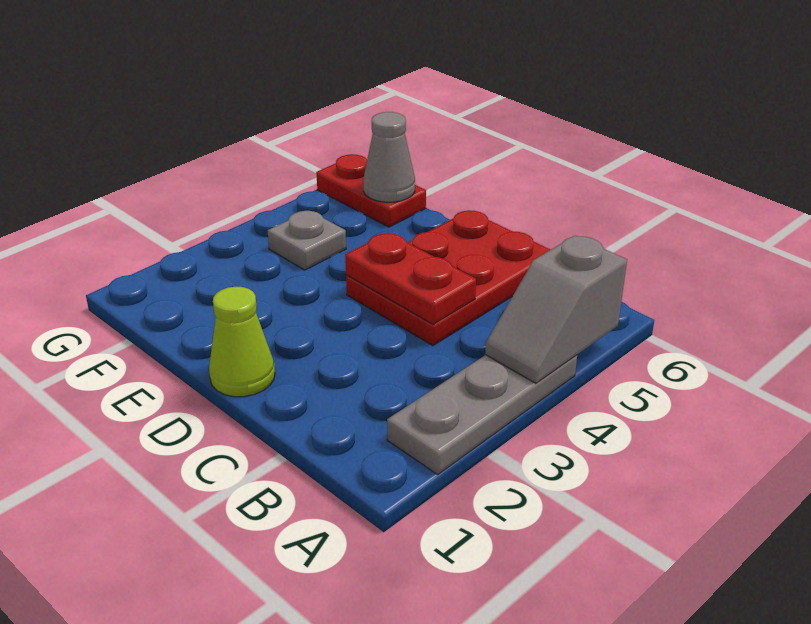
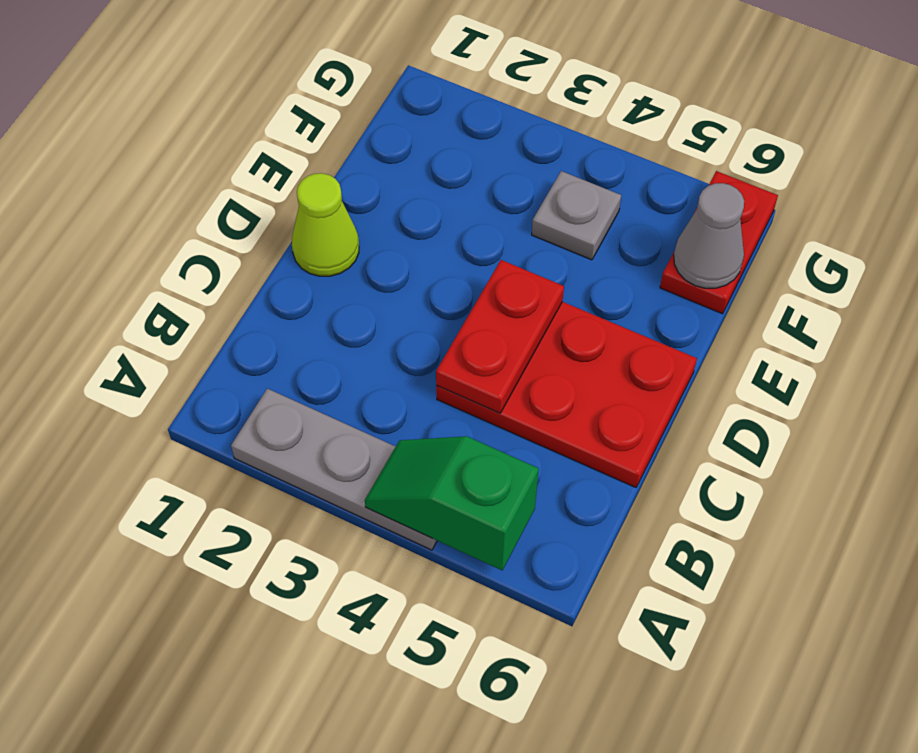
grey slope A4:A5 level 2 top 5 -> green slope A4:A5 level 2 top 5

